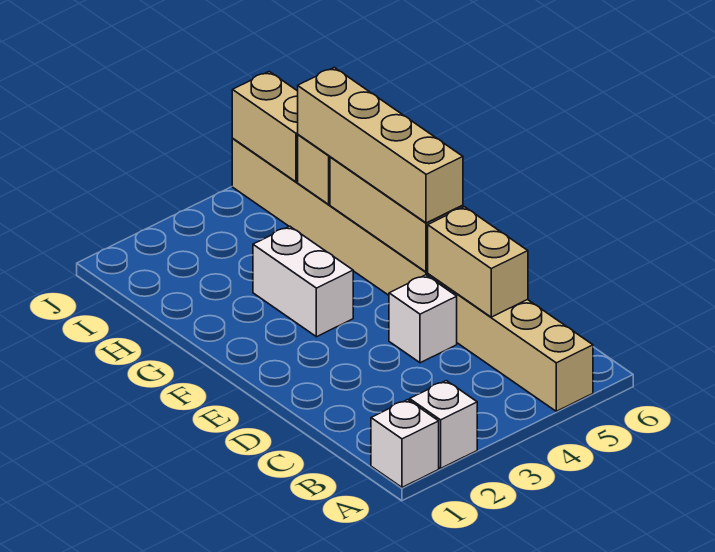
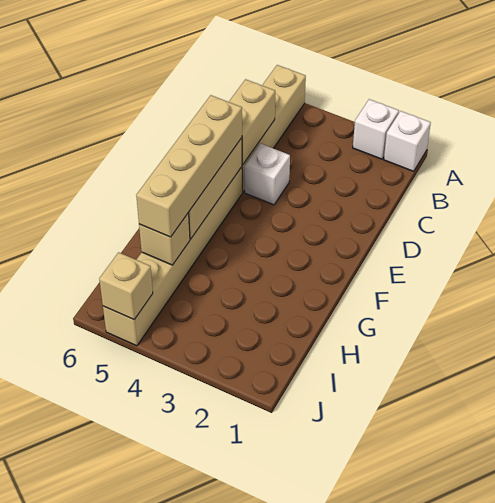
white brick F3:G3 level 1 -> none
tan brick I5:J5 level 2 -> tan brick J5 level 2

